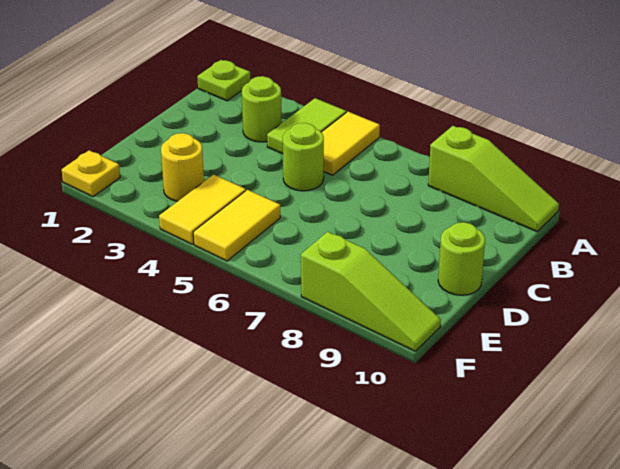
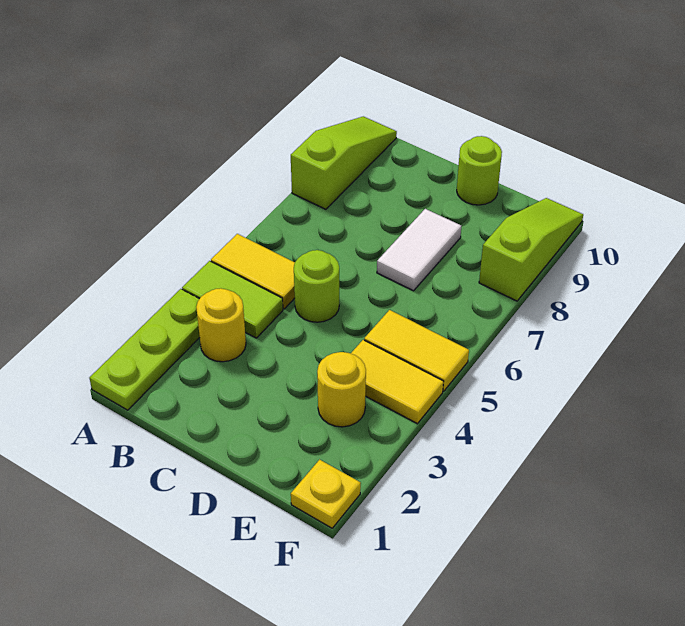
lime plate A1 level 1 -> lime plate A1:A3 level 1
lime round brick B3 level 1 -> yellow round brick B3 level 1
none -> white tile D7:D8 level 1

